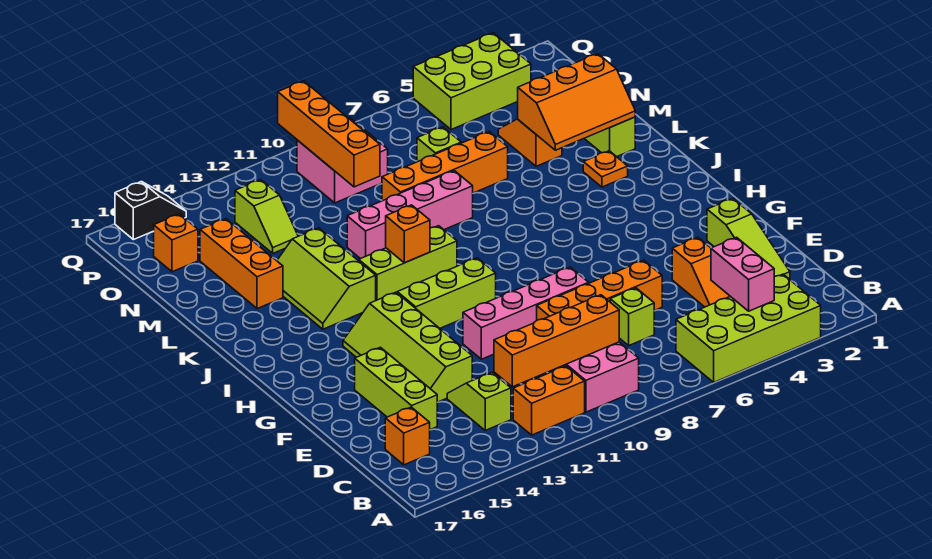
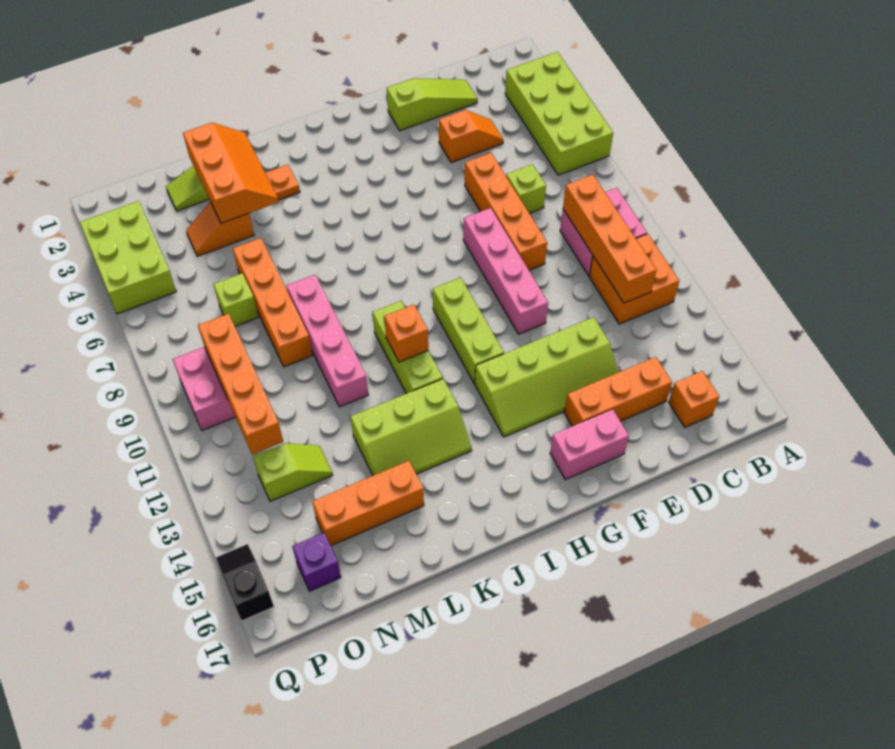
pink brick B4:C4 level 2 -> pink brick F16:G16 level 1
orange brick B11:B12 level 1 -> orange brick B11:C12 level 1
lime slope C13:D13 level 1 top C -> none
lime brick D15:F15 level 1 -> orange brick D15:F15 level 1
orange brick N10:Q10 level 2 -> orange brick O9:O12 level 2
orange brick O16 level 1 -> purple brick O16 level 1

